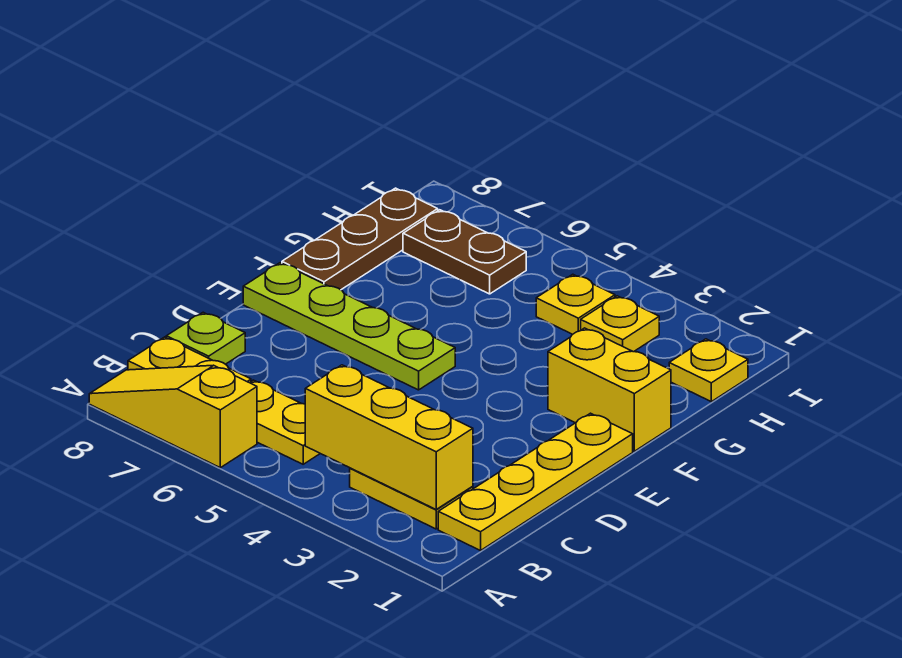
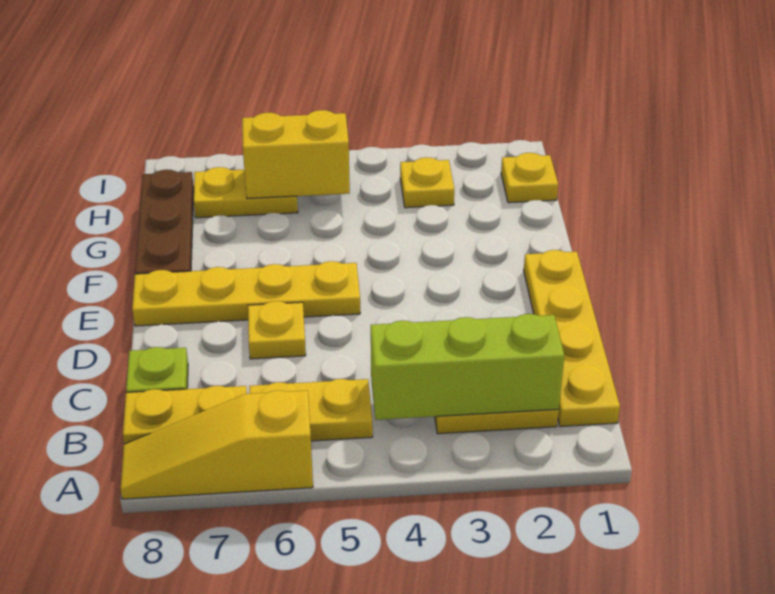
yellow brick B2:B4 level 2 -> lime brick B2:B4 level 2
lime plate E5:E8 level 1 -> yellow plate E5:E8 level 1
yellow brick F1:F2 level 1 -> yellow brick H5:H6 level 2
yellow plate H4 level 1 -> yellow plate D6 level 1
brown plate H6:H7 level 1 -> yellow plate H6:H7 level 1

